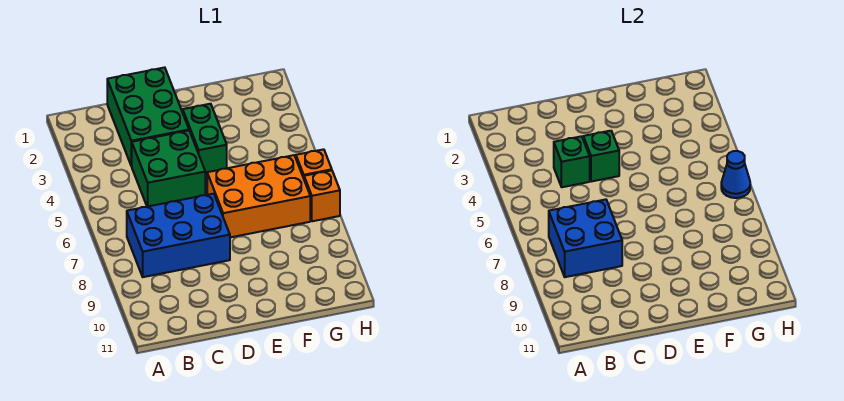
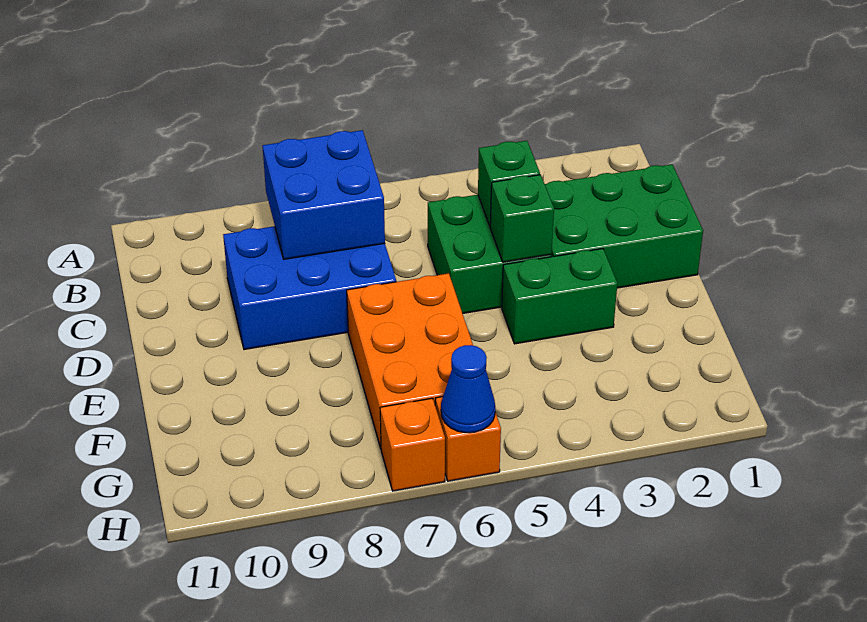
blue brick B7:D8 level 1 -> blue brick C7:D9 level 1

